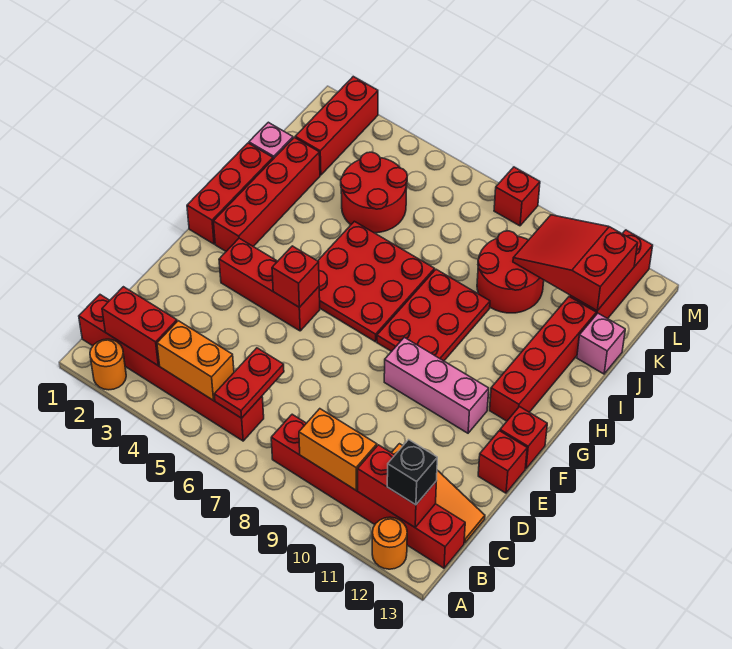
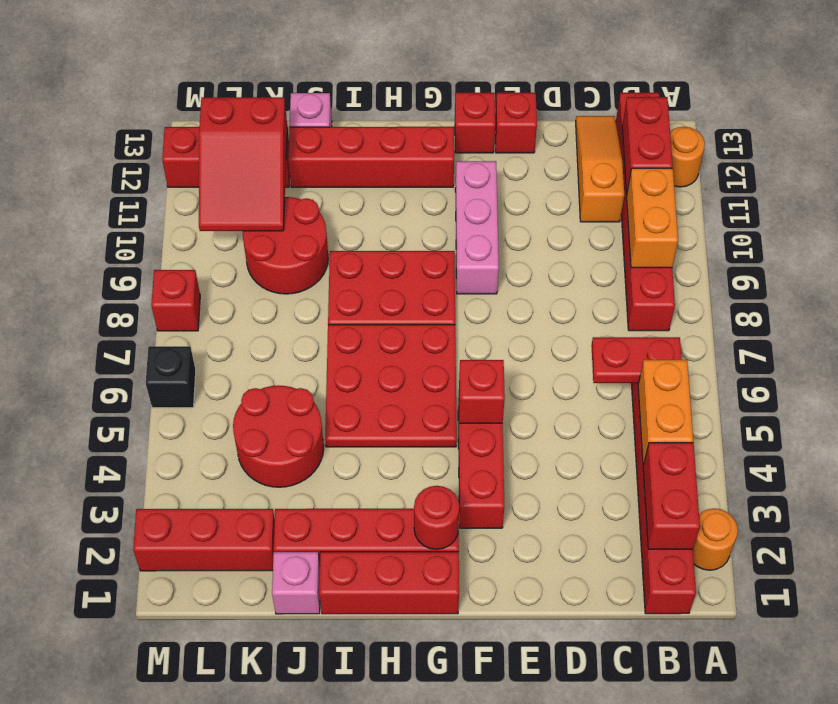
black brick B12 level 3 -> black brick M6 level 1
none -> red round brick G2 level 2

